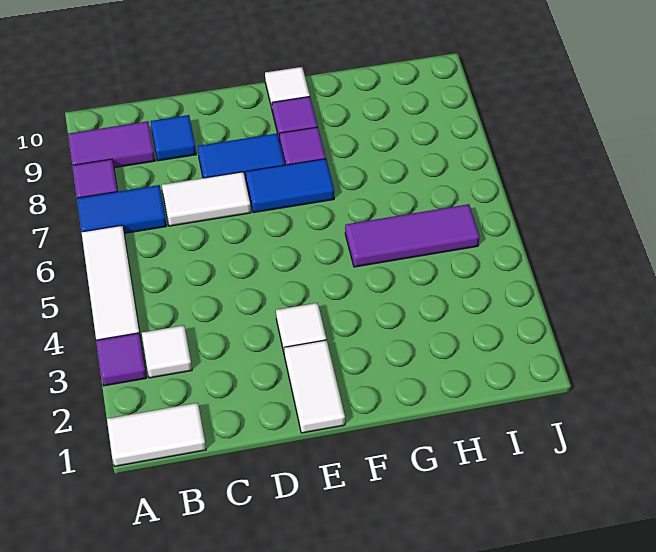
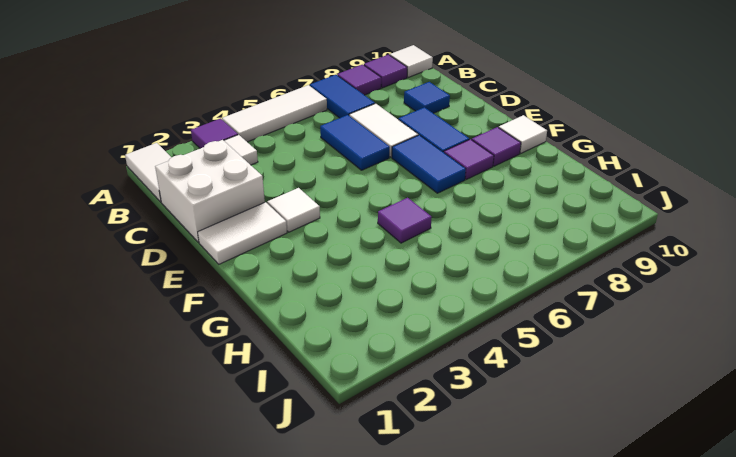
purple tile A9:B9 level 1 -> purple tile A9 level 1
none -> white tile A10 level 1
none -> white brick C1:D2 level 1
none -> blue tile C6:D6 level 1
purple tile G5:I5 level 1 -> purple tile G5 level 1

